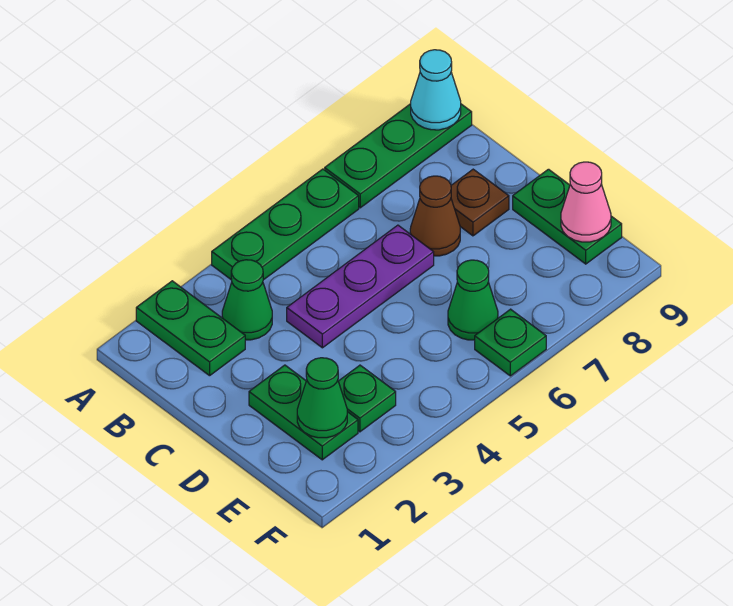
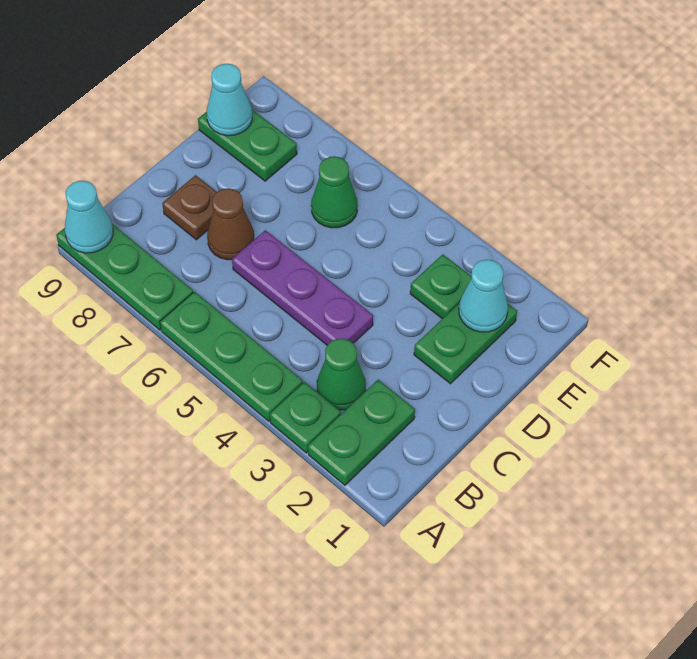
green plate D9:E9 level 1 -> green plate E8:E9 level 1
green cone E2 level 2 -> cyan cone E2 level 2
pink cone E9 level 2 -> cyan cone E9 level 2
green plate F6 level 1 -> green plate A3 level 1

